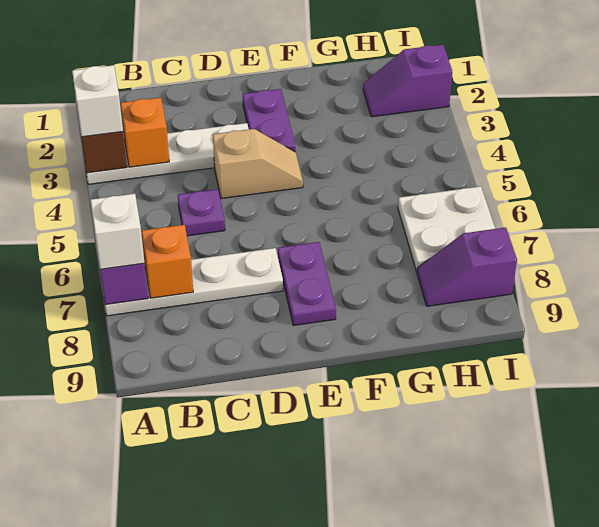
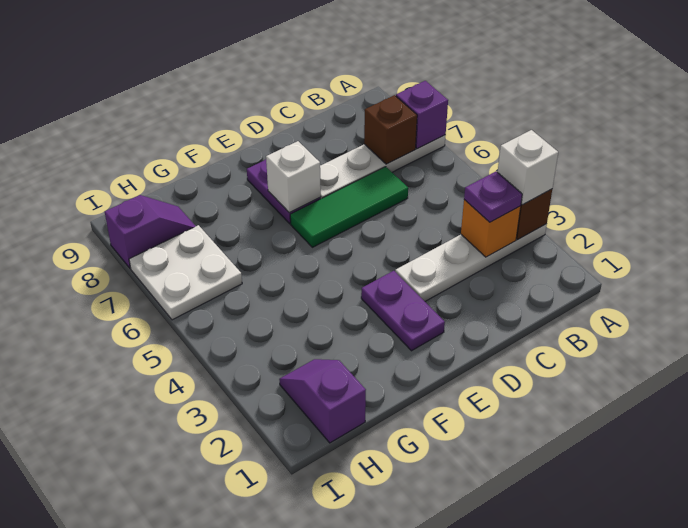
white brick A7 level 3 -> white brick E7 level 2
orange brick B7 level 2 -> brown brick B7 level 2
purple plate C5 level 1 -> purple plate B3 level 3
none -> green tile C6:E6 level 1
tan slope D4:E4 level 1 top D -> none
purple slope H2:I2 level 1 top I -> purple slope H1:H2 level 1 top 1

